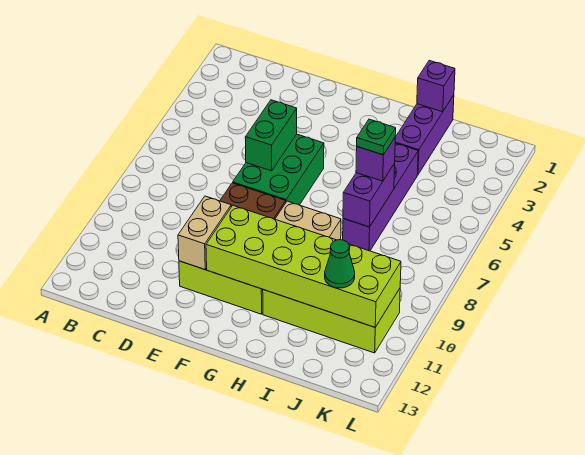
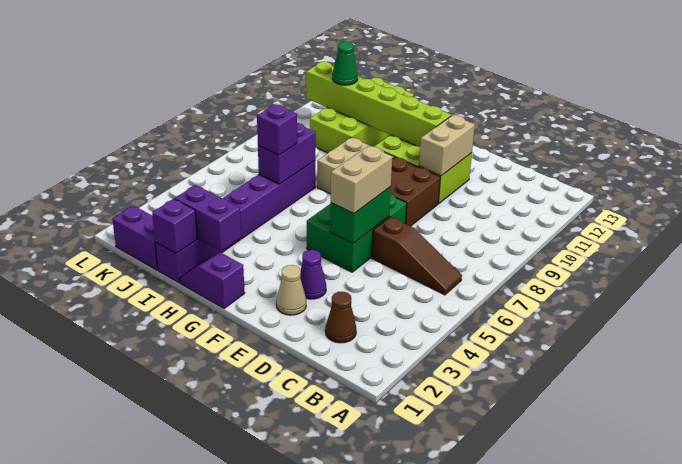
none -> brown slope B6:D6 level 1 top D
none -> brown cone C2 level 1
none -> tan cone E2 level 1
none -> purple cone E3 level 1
none -> tan brick E5:E6 level 3
lime brick F10:K11 level 2 -> lime brick F11:K11 level 2
none -> purple slope G1:H1 level 1 top G
none -> purple brick H2:I2 level 2
lime brick H10:K11 level 1 -> lime brick I10:J13 level 1
green plate I6 level 4 -> none
none -> purple brick J1:K1 level 1

